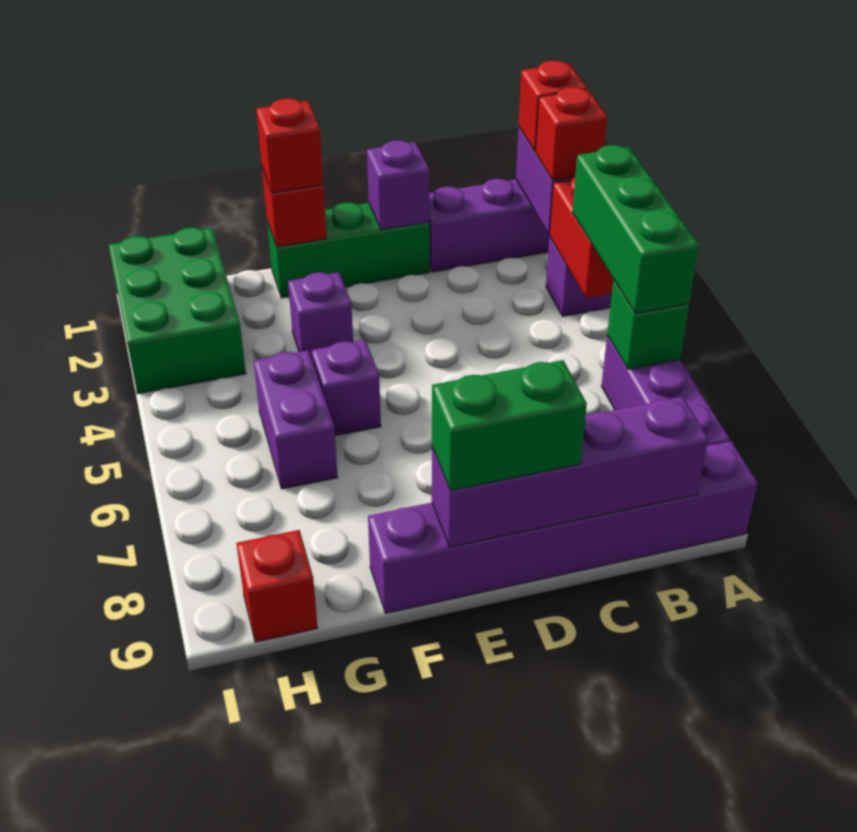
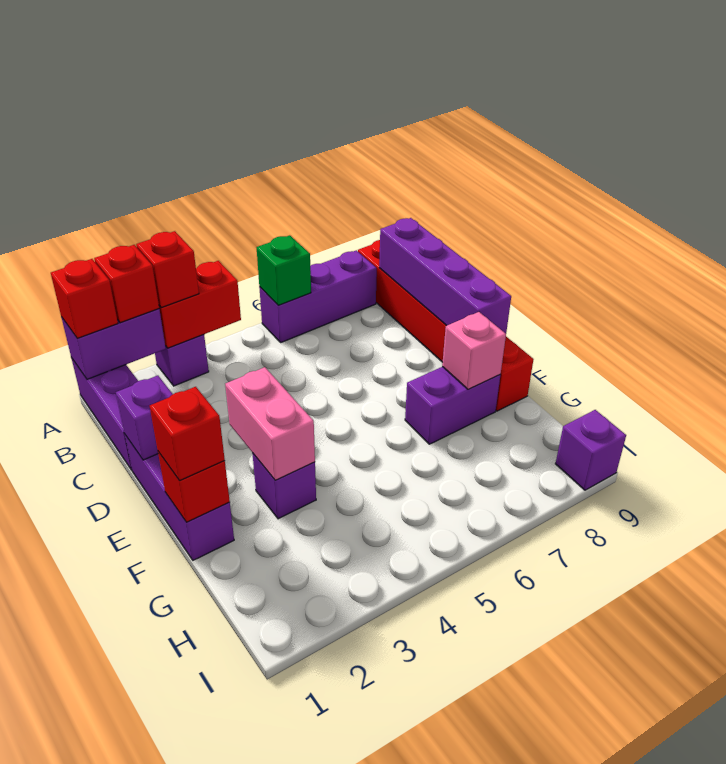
green brick A4:A6 level 3 -> none
purple brick A9:F9 level 1 -> red brick A9:F9 level 1
green brick D1:F1 level 1 -> purple brick D1:F1 level 1
green brick D9:E9 level 3 -> none
none -> pink brick E3:F3 level 2
purple brick F5 level 1 -> purple brick I9 level 1
none -> pink brick F8 level 2
purple brick G5:G6 level 1 -> purple brick F7:F8 level 1
green brick H1:I3 level 1 -> none
red brick H9 level 1 -> red brick A3 level 3

